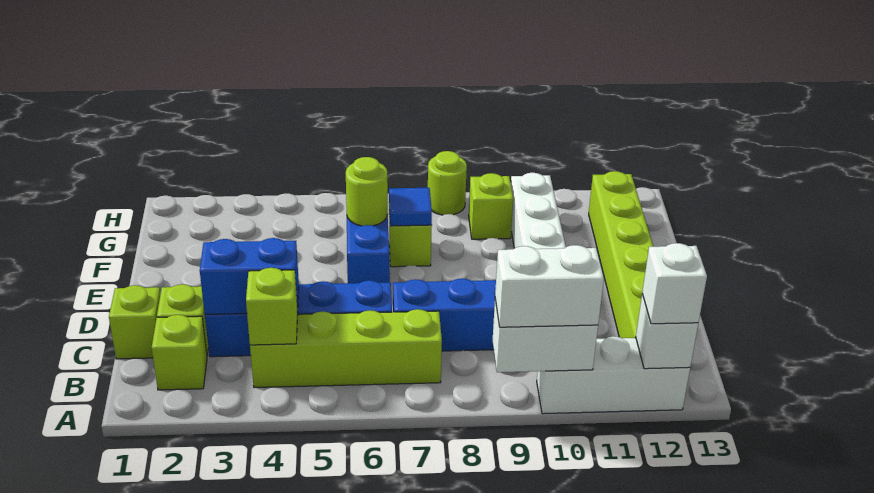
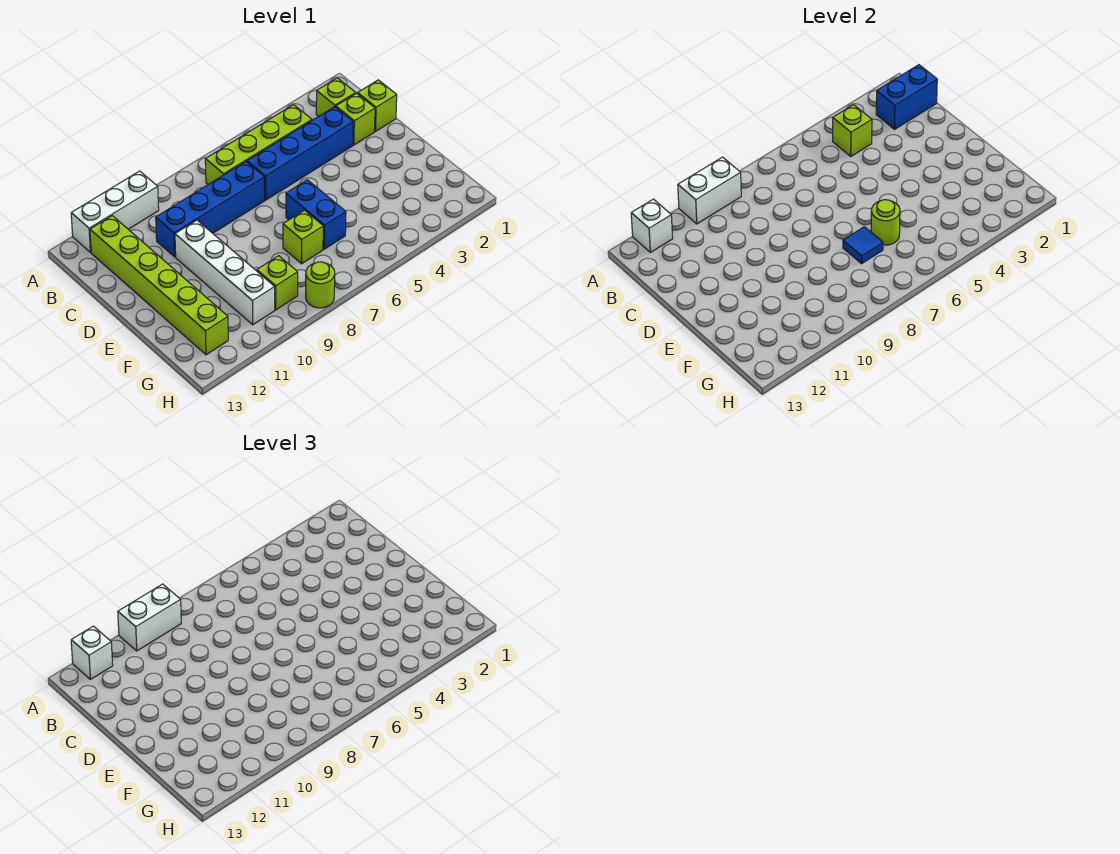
blue brick C3:C4 level 2 -> blue brick B1:B2 level 2

